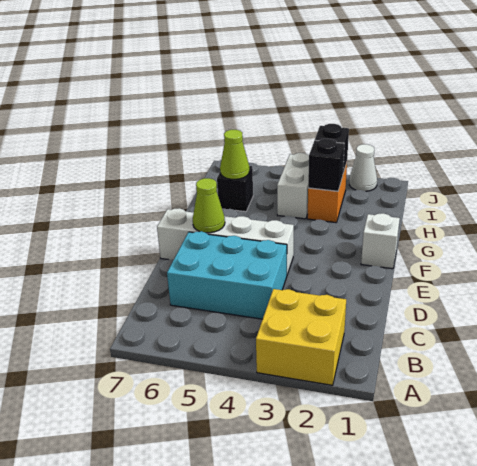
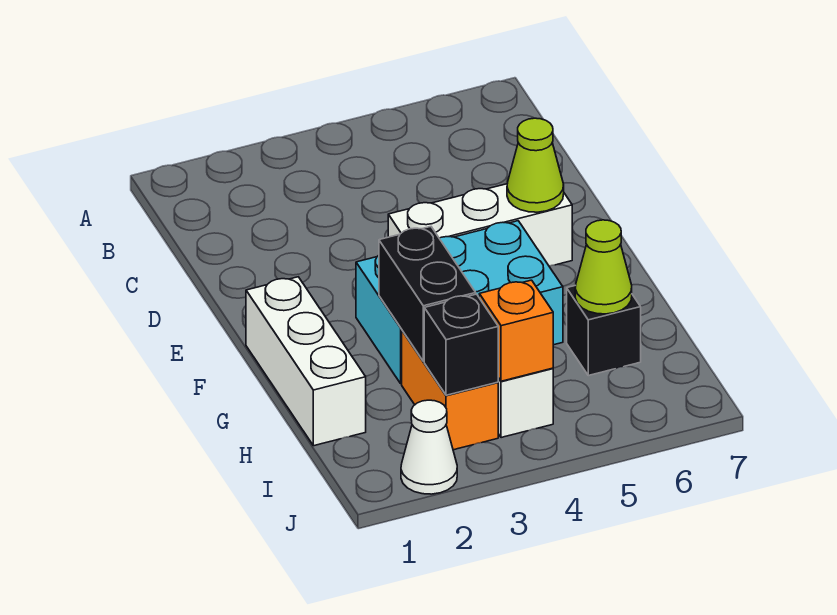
yellow brick A2:B3 level 1 -> none
cyan brick C4:D6 level 1 -> cyan brick F3:G5 level 1
white brick E4:E7 level 1 -> white brick E4:E6 level 1
white brick F1 level 1 -> white brick F1:H1 level 1
black brick H3 level 2 -> black brick G3:H3 level 2
none -> orange brick I4 level 2

